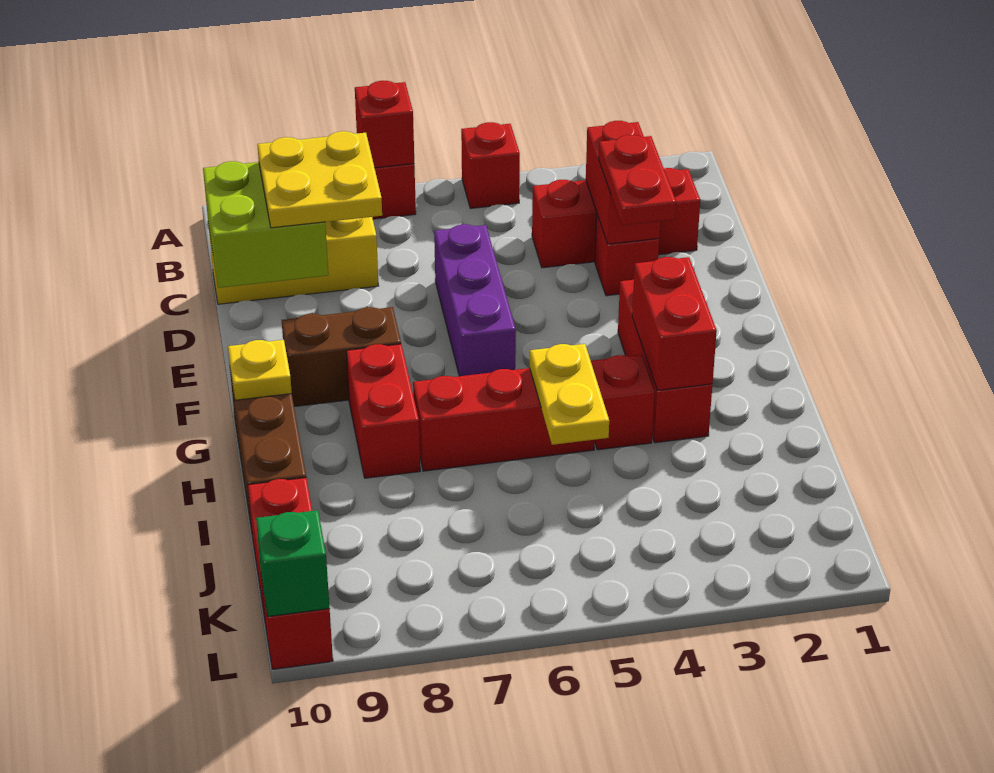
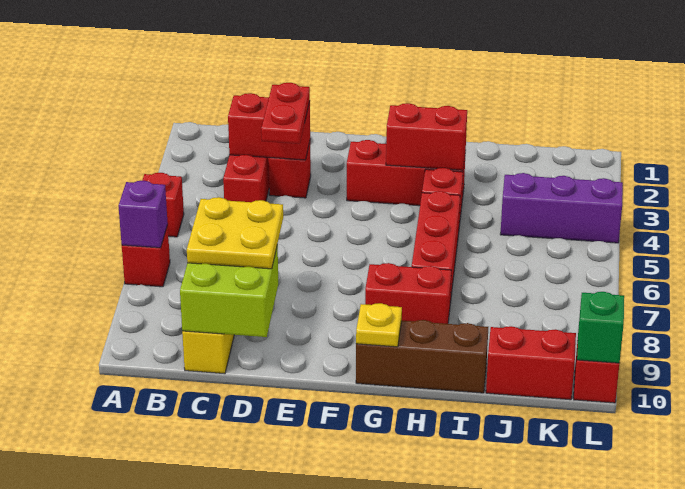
red brick A7 level 2 -> purple brick A7 level 2
red plate D3:E3 level 3 -> red plate D3:D4 level 3
purple brick D6:F6 level 1 -> purple brick J4:L4 level 1
brown brick F8:F9 level 1 -> none
yellow plate H5:I5 level 2 -> none

